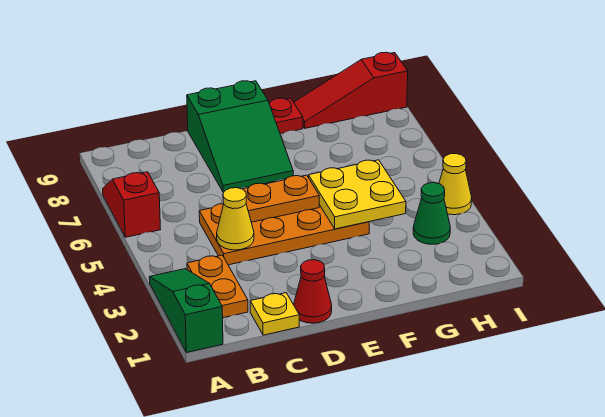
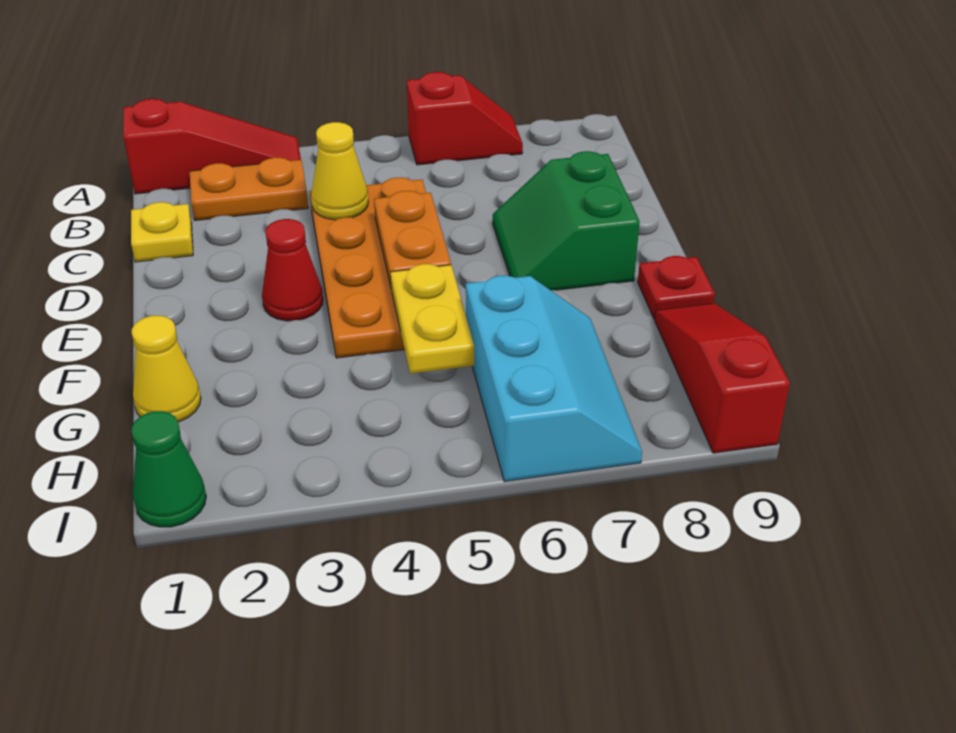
green slope A1:A3 level 1 top 1 -> red slope A1:A3 level 1 top 1
red cone D1 level 1 -> red cone E3 level 1
green slope D7:E9 level 1 top 9 -> green slope D7:E8 level 1 top 8
yellow plate F4:G5 level 2 -> yellow plate F5:G5 level 2
none -> cyan slope G6:I7 level 1 top 6
green cone H3 level 1 -> green cone I1 level 1
yellow cone I4 level 1 -> yellow cone G1 level 1

